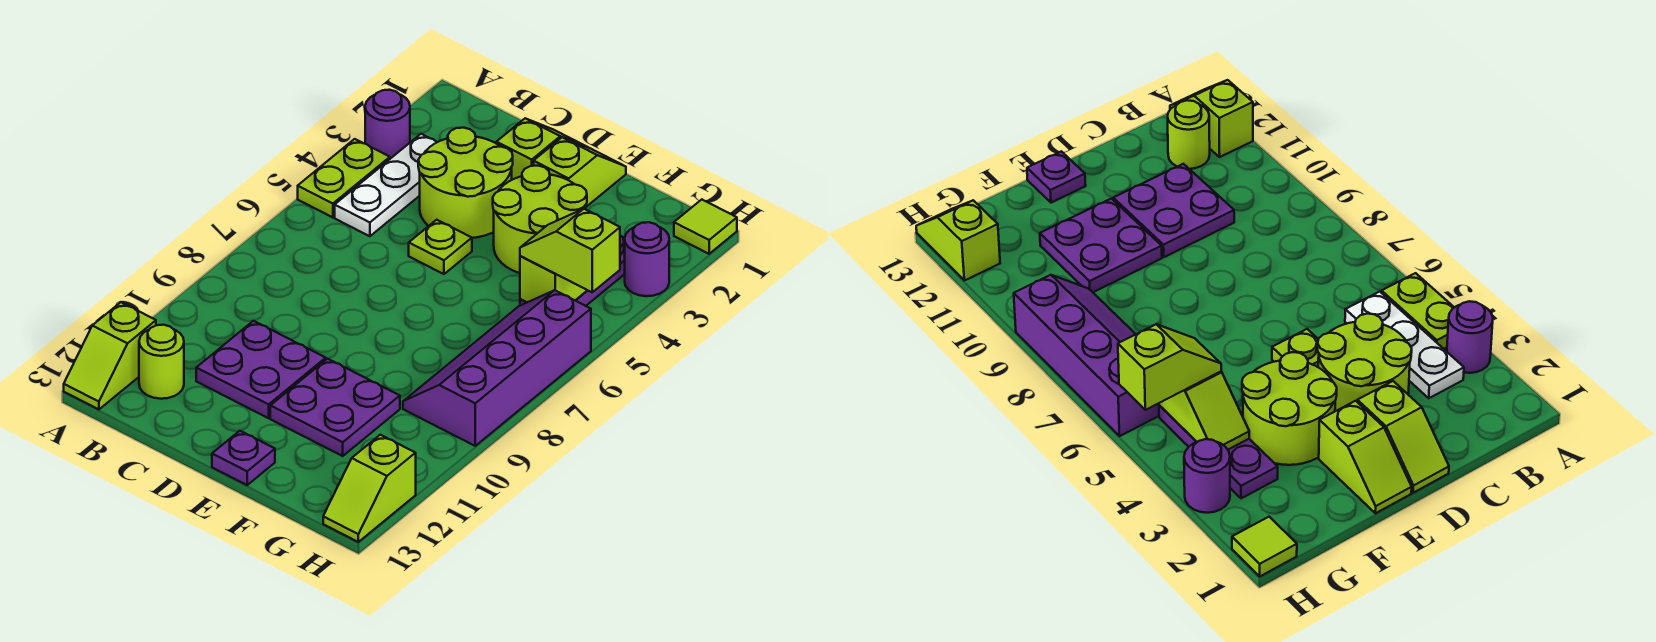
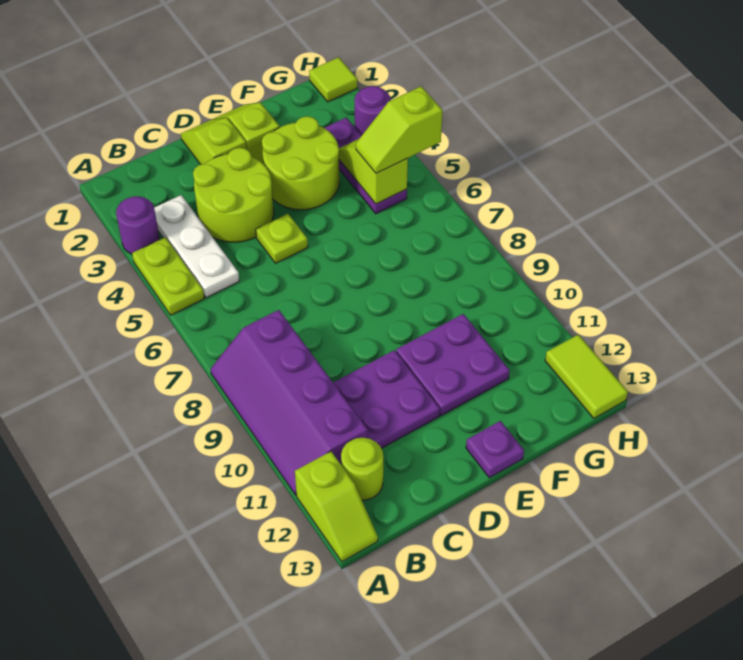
purple slope G6:H9 level 1 top H -> purple slope A8:B11 level 1 top B
lime slope H12:H13 level 1 top 12 -> lime tile H12:H13 level 1

